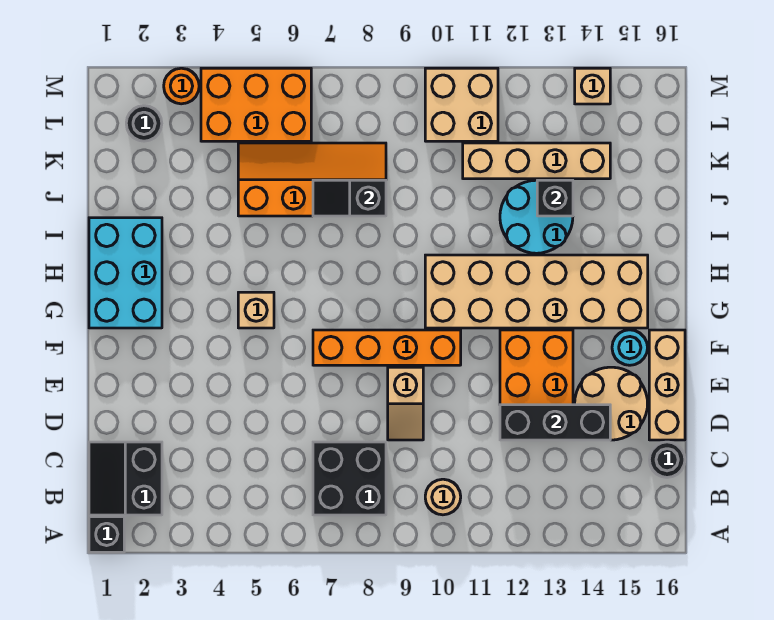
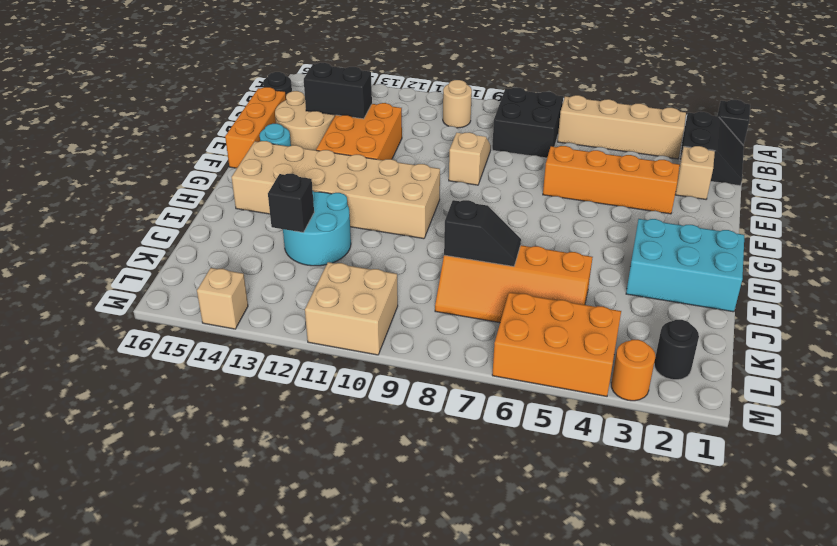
black brick D12:D14 level 2 -> black brick D13:D14 level 2
tan brick D16:F16 level 1 -> orange brick D16:F16 level 1
orange brick F7:F10 level 1 -> orange brick E3:E6 level 1
cyan brick G1:I2 level 1 -> cyan brick H1:I3 level 1
tan brick G5 level 1 -> tan brick D2 level 1
tan brick K11:K14 level 1 -> tan brick B3:B6 level 1

